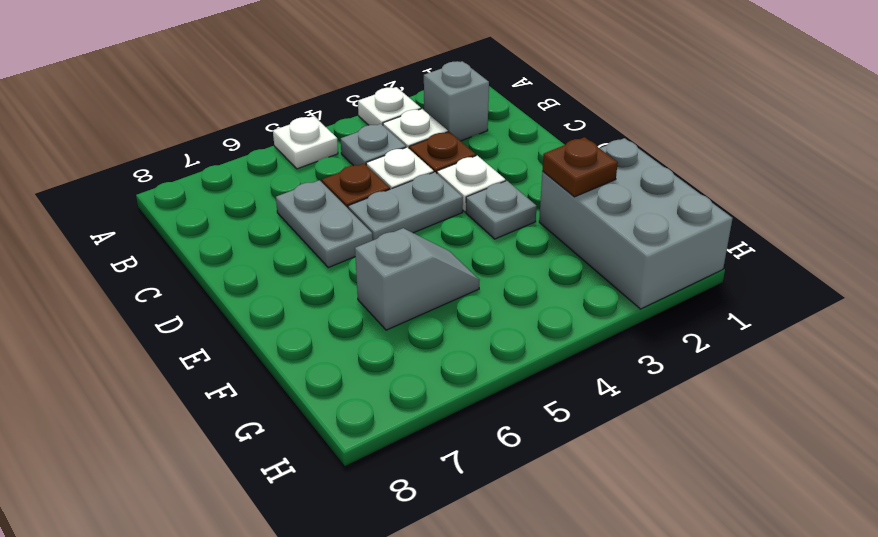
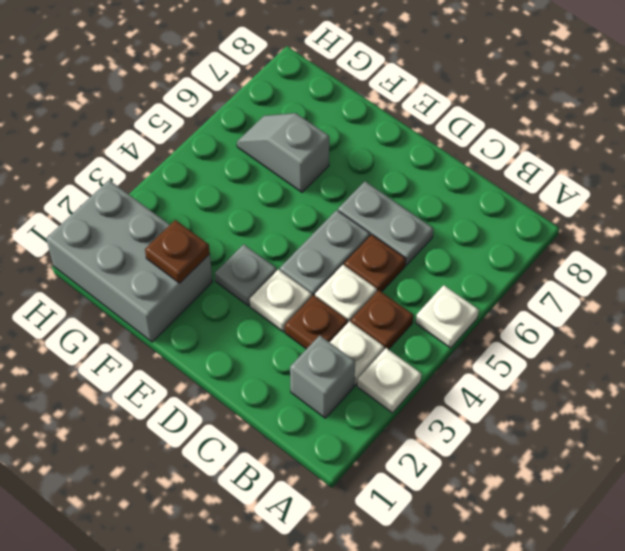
grey plate B4 level 1 -> brown plate B4 level 1
grey slope F5:F6 level 1 top 6 -> grey slope F6:G6 level 1 top F

